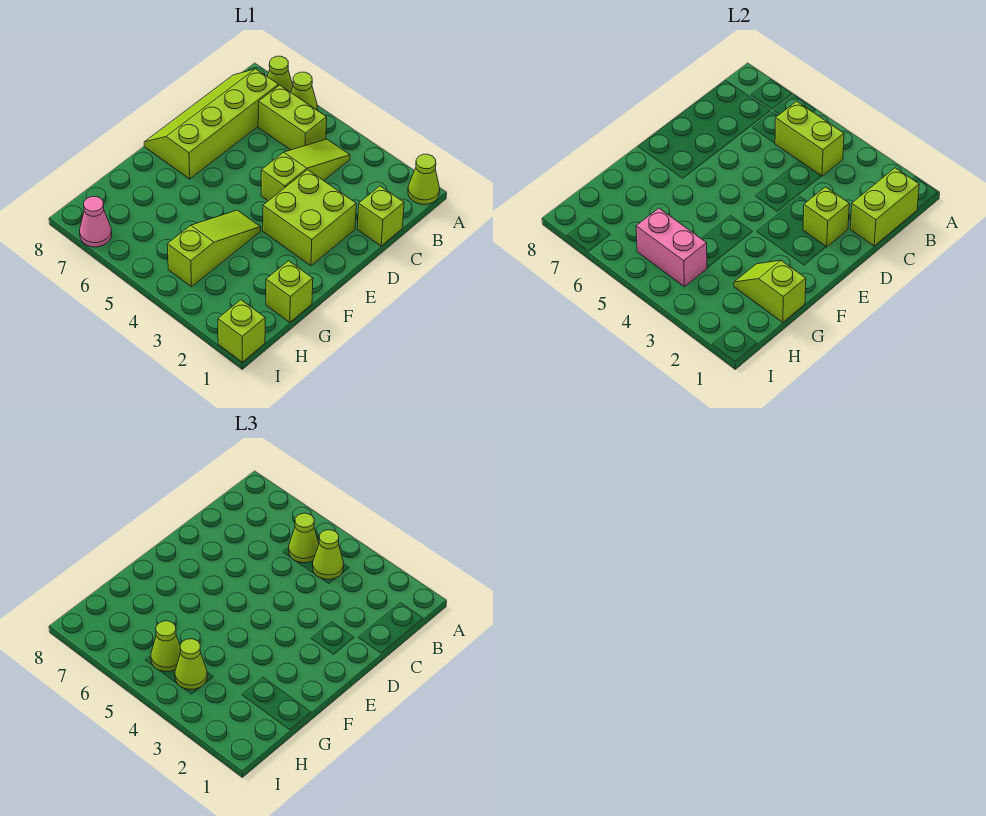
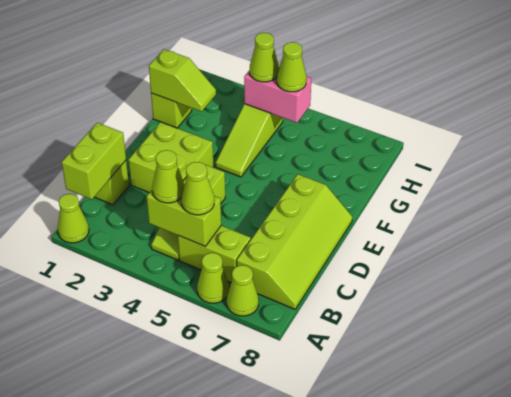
lime brick D2 level 2 -> none
lime brick I1 level 1 -> none
pink cone I7 level 1 -> none

